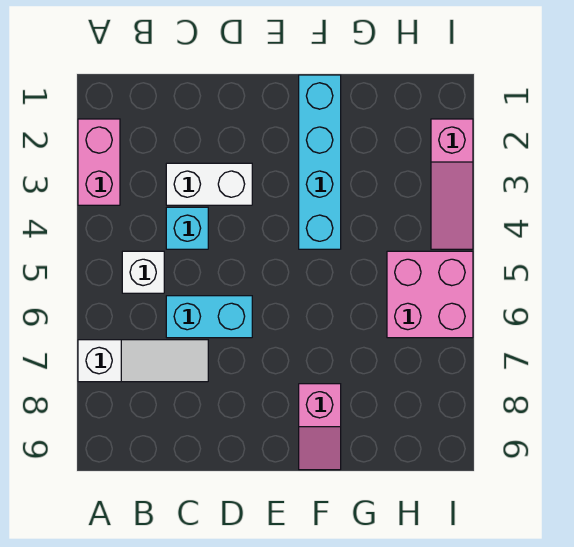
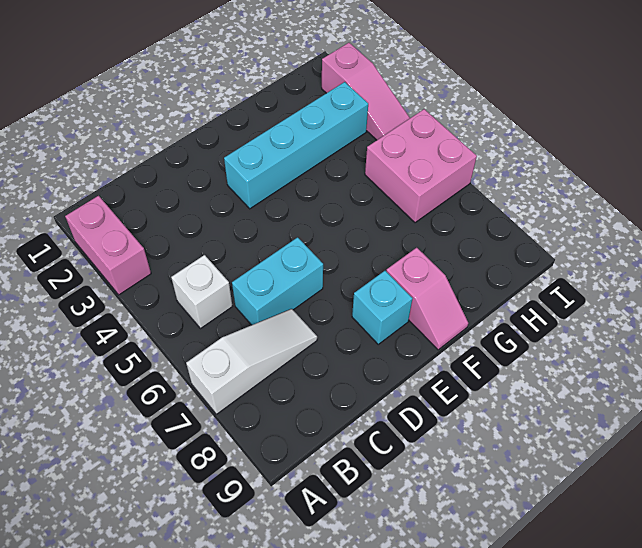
white brick C3:D3 level 1 -> none
cyan brick C4 level 1 -> cyan brick E8 level 1
cyan brick F1:F4 level 1 -> cyan brick E3:H3 level 1

